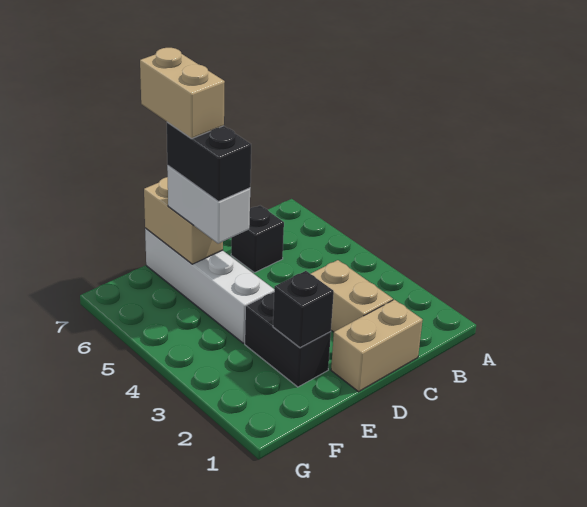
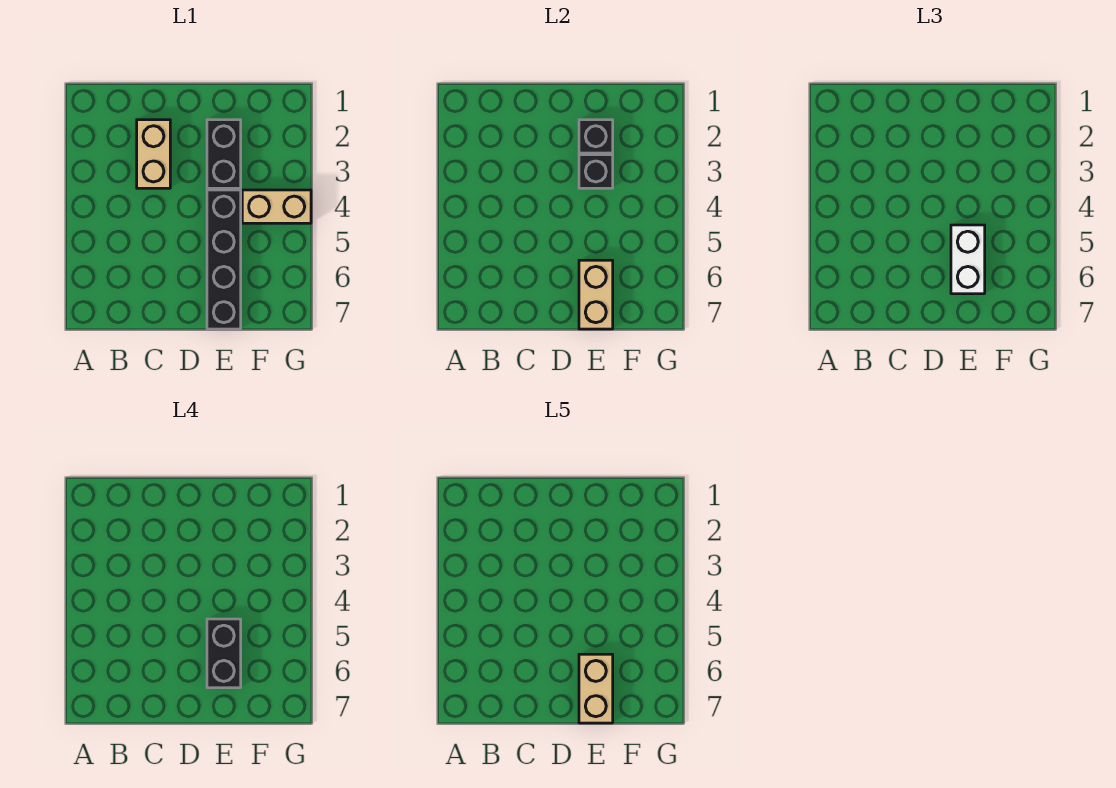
tan brick C1:D1 level 1 -> tan brick F4:G4 level 1
black brick C6 level 1 -> black brick E3 level 2
white brick E4:E7 level 1 -> black brick E4:E7 level 1

